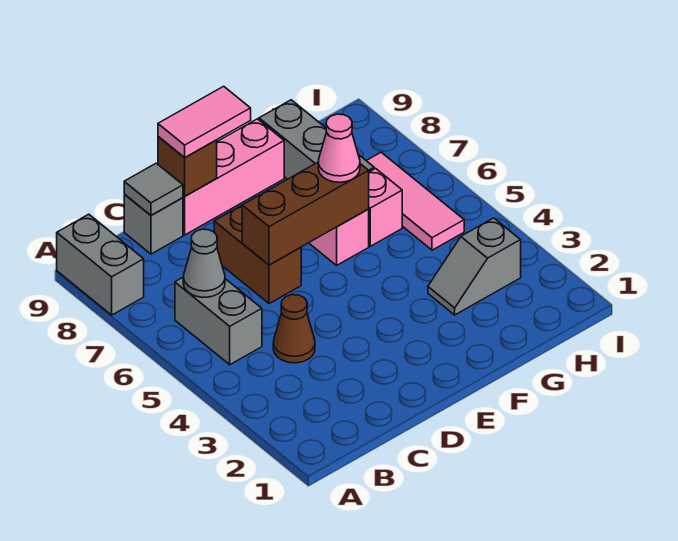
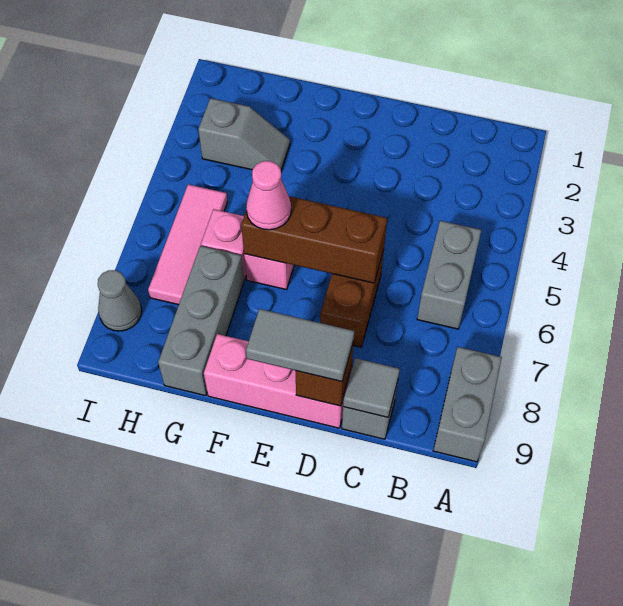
grey cone B6 level 2 -> grey cone I8 level 1
brown cone C4 level 1 -> none
pink tile D9:E9 level 3 -> grey tile D9:E9 level 3

